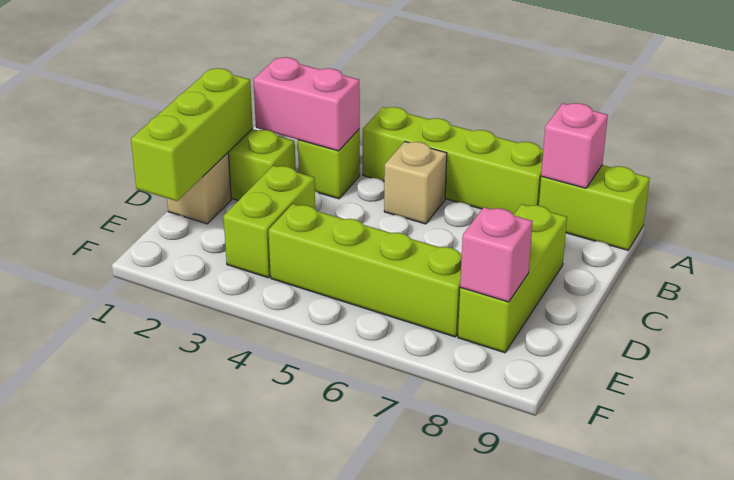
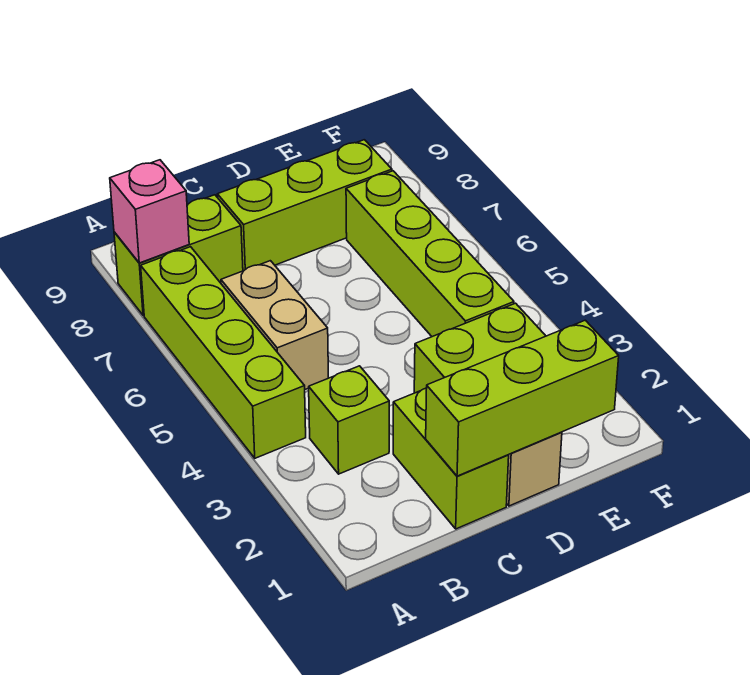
lime brick A8:A9 level 1 -> lime brick A8:B8 level 1
pink brick B2:B3 level 2 -> none
tan brick B5 level 1 -> tan brick B5:B6 level 1
pink brick E8 level 2 -> none

